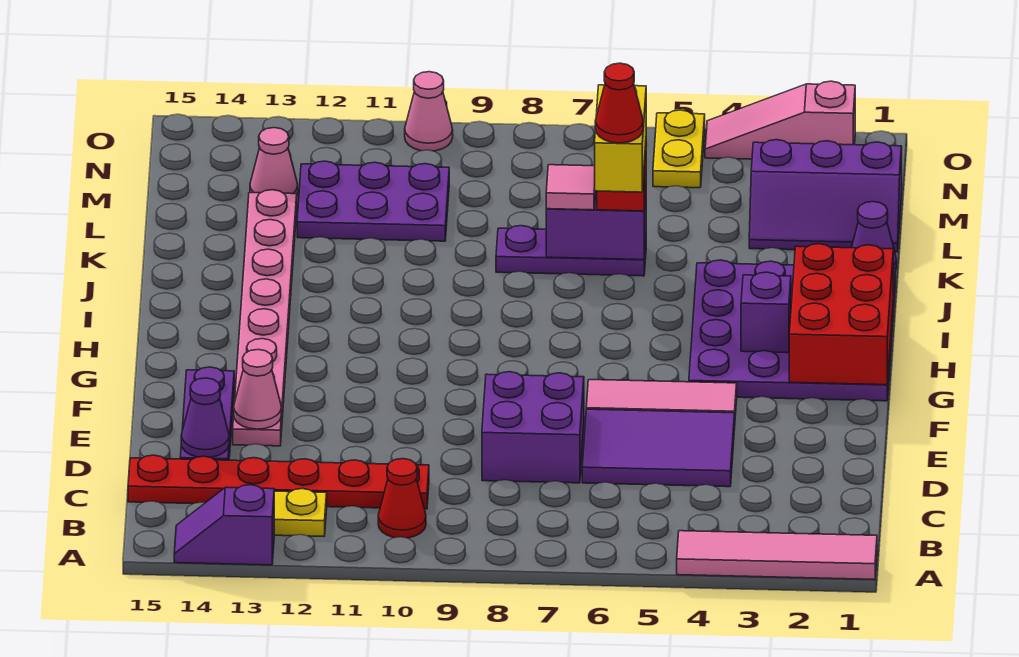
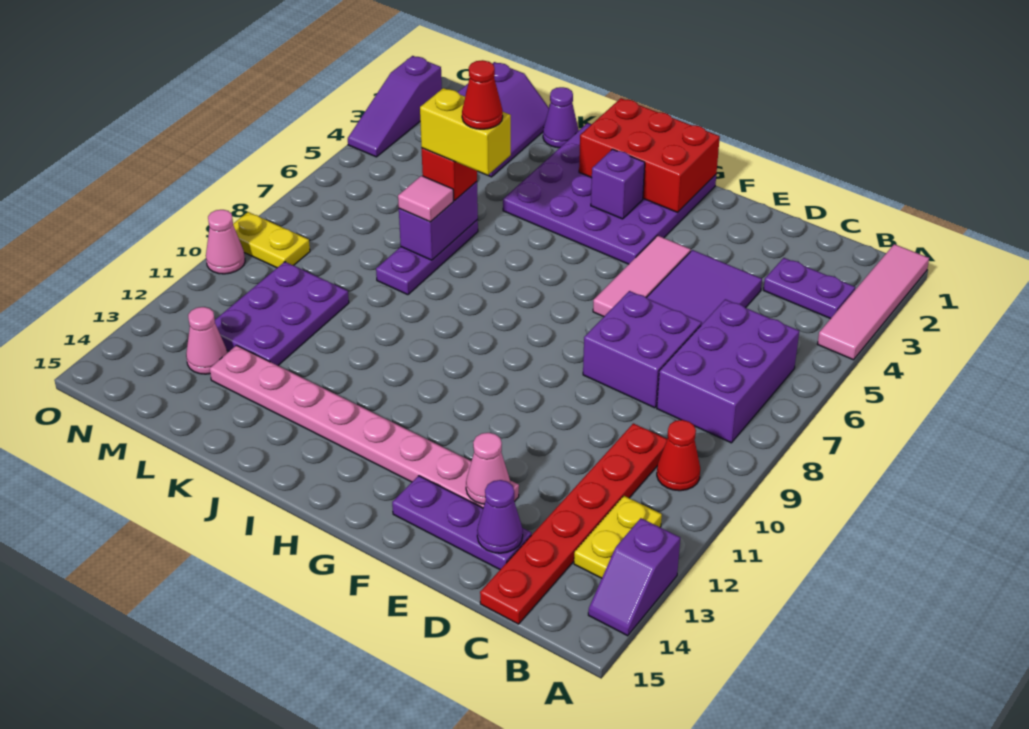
none -> purple plate B3:C3 level 1
none -> purple brick B6:C8 level 1
yellow plate N5:O5 level 1 -> yellow plate N9:O9 level 1
pink slope O2:O4 level 1 top 2 -> purple slope O2:O4 level 1 top 2

